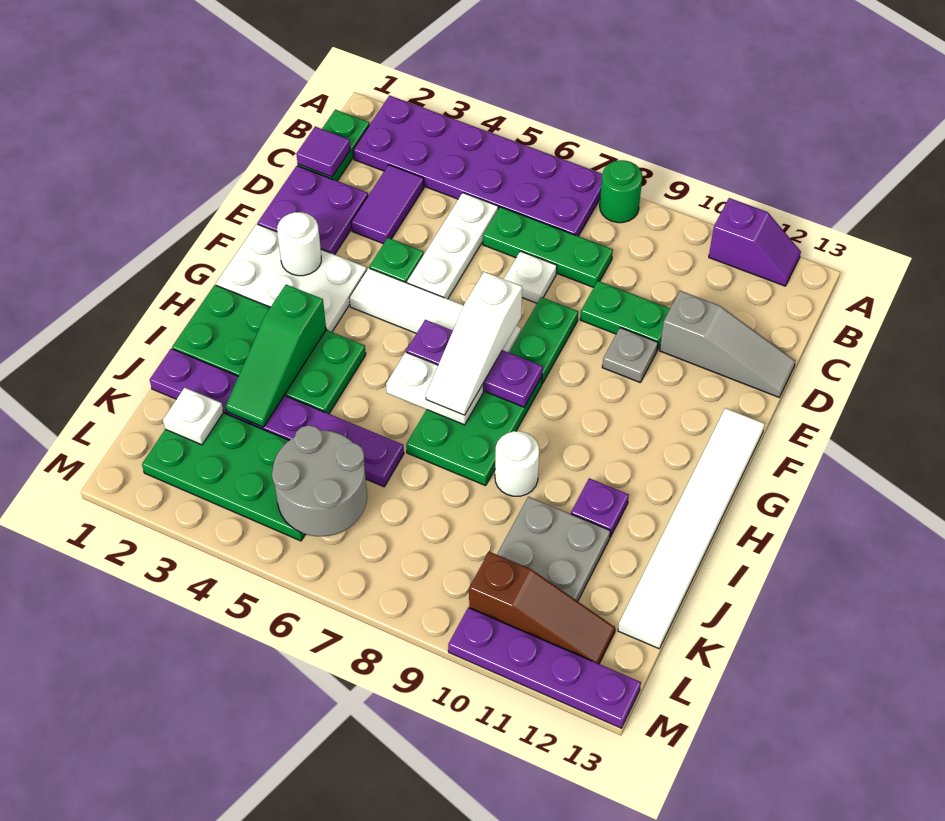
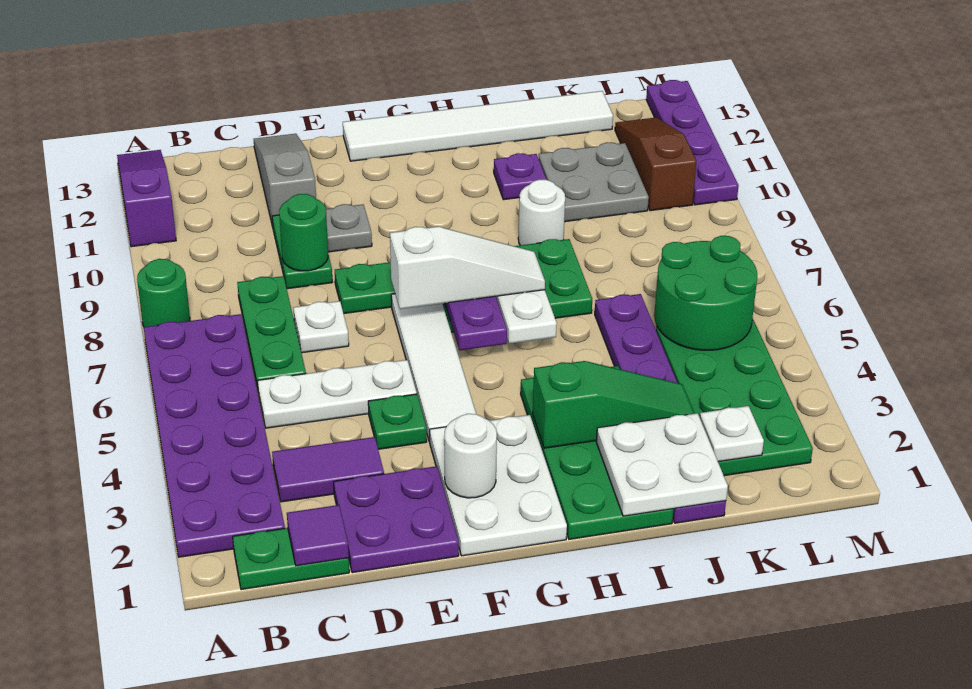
purple slope A11:A12 level 1 top 11 -> purple slope A11:A13 level 1 top 11
none -> green round brick D9 level 2
none -> white plate I1:J2 level 2
grey round brick K5:L6 level 2 -> green round brick K5:L6 level 2

